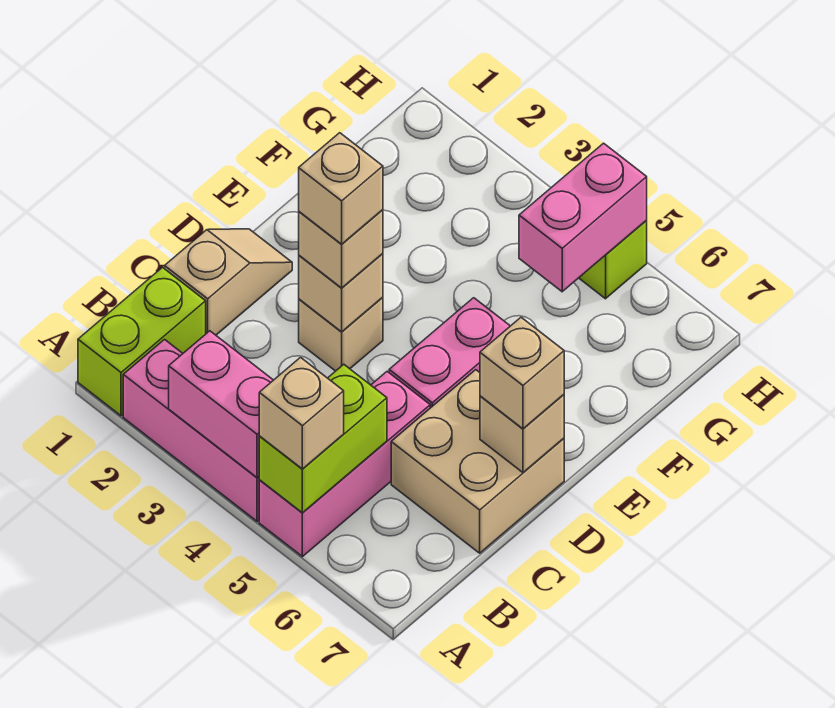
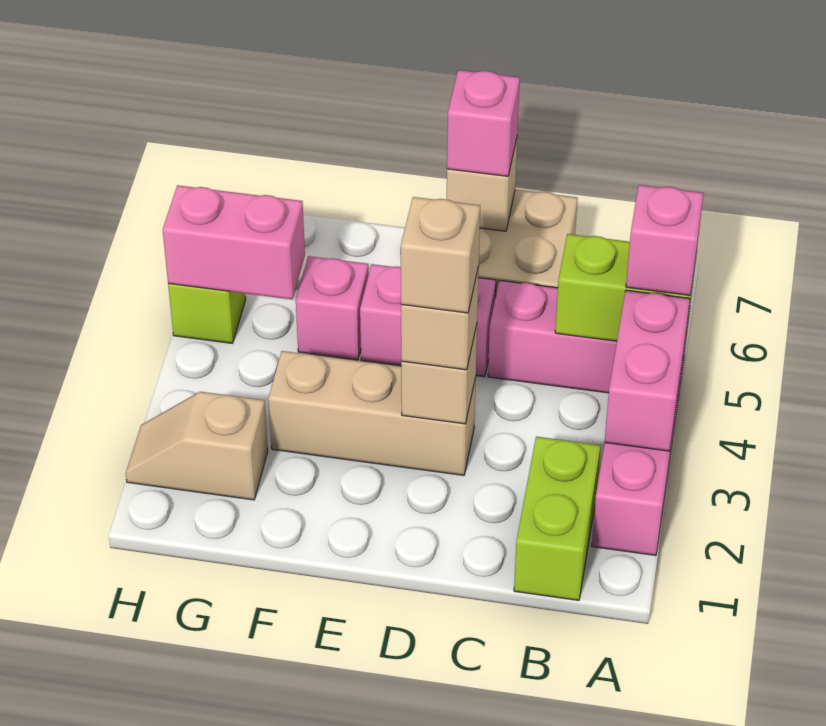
lime brick A1:B1 level 1 -> lime brick B1:B2 level 1
tan brick A5 level 3 -> pink brick A5 level 3
tan slope C1:D1 level 1 top C -> tan slope G2:H2 level 1 top G
tan brick D3 level 1 -> tan brick D3:F3 level 1
tan brick D7 level 3 -> pink brick D7 level 3
none -> pink brick F5 level 1

